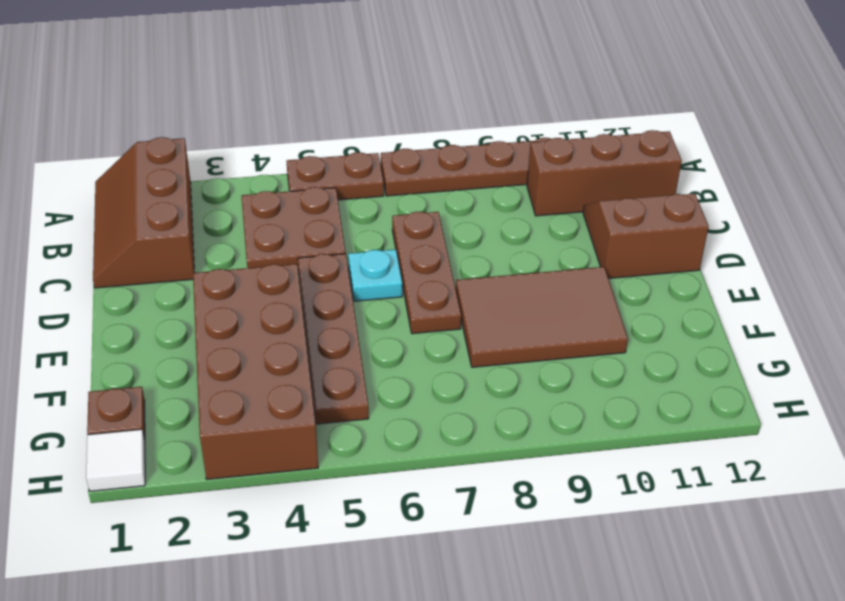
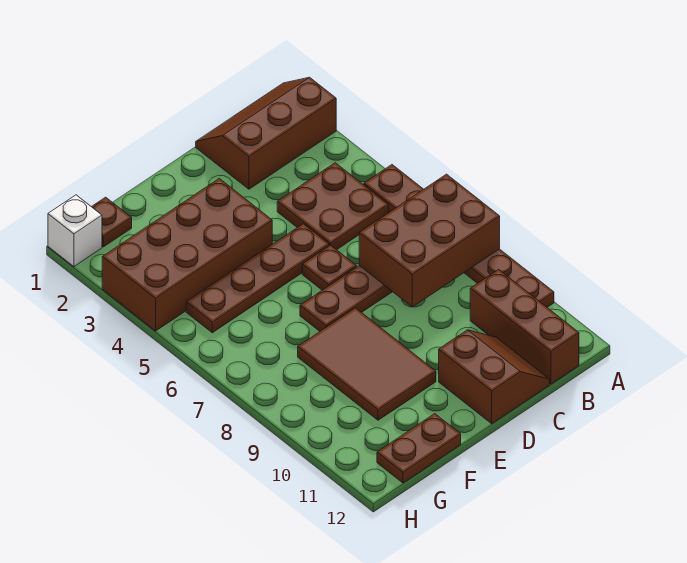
none -> brown brick A7:C8 level 2
cyan plate D6 level 1 -> brown plate D6 level 1
none -> brown plate F12:G12 level 1
white tile H1 level 1 -> white brick H1 level 1

